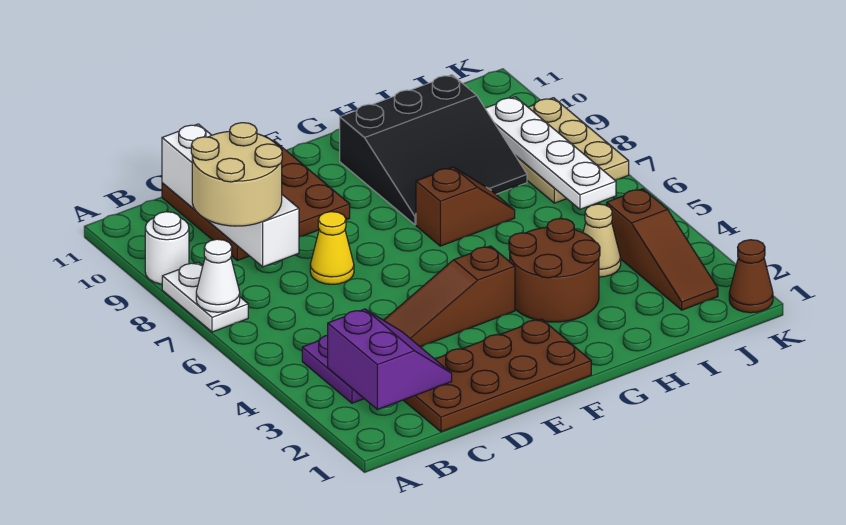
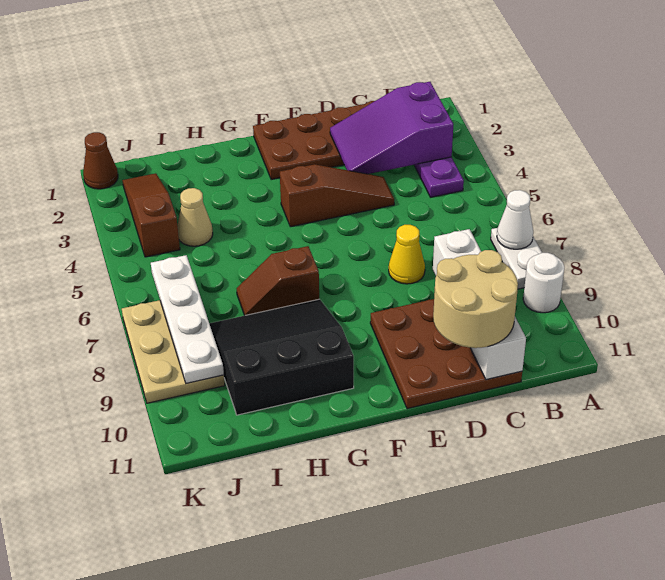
purple slope B2:C3 level 2 top B -> purple slope B2:D3 level 2 top B
tan round brick B8:C9 level 3 -> tan round brick C10:D11 level 3
brown round brick G3:H4 level 1 -> none

